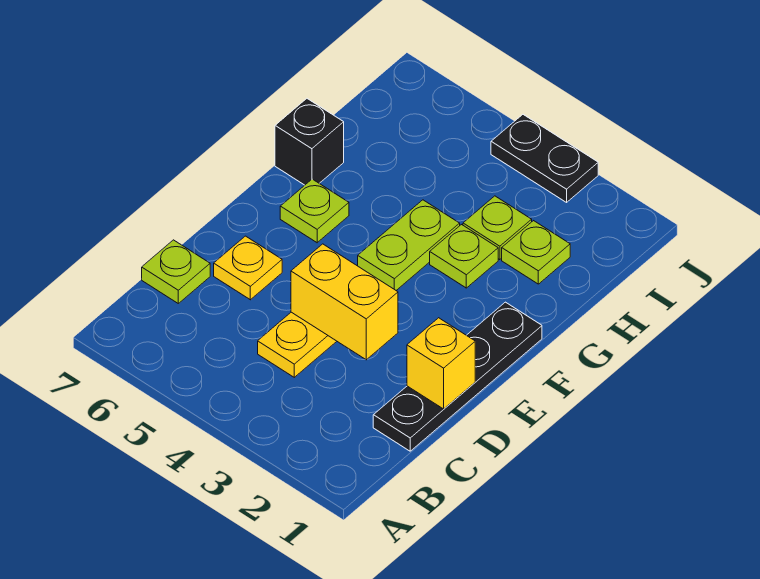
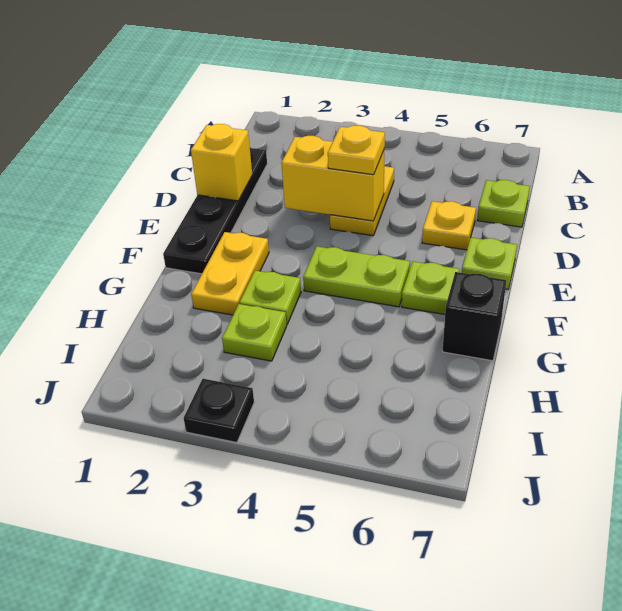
none -> yellow plate D4 level 3
none -> yellow plate F2:G2 level 1
lime plate F4:G4 level 1 -> lime plate F4:F5 level 1
lime plate H2 level 1 -> lime plate E7 level 1
black plate J3:J4 level 1 -> black plate J3 level 1

